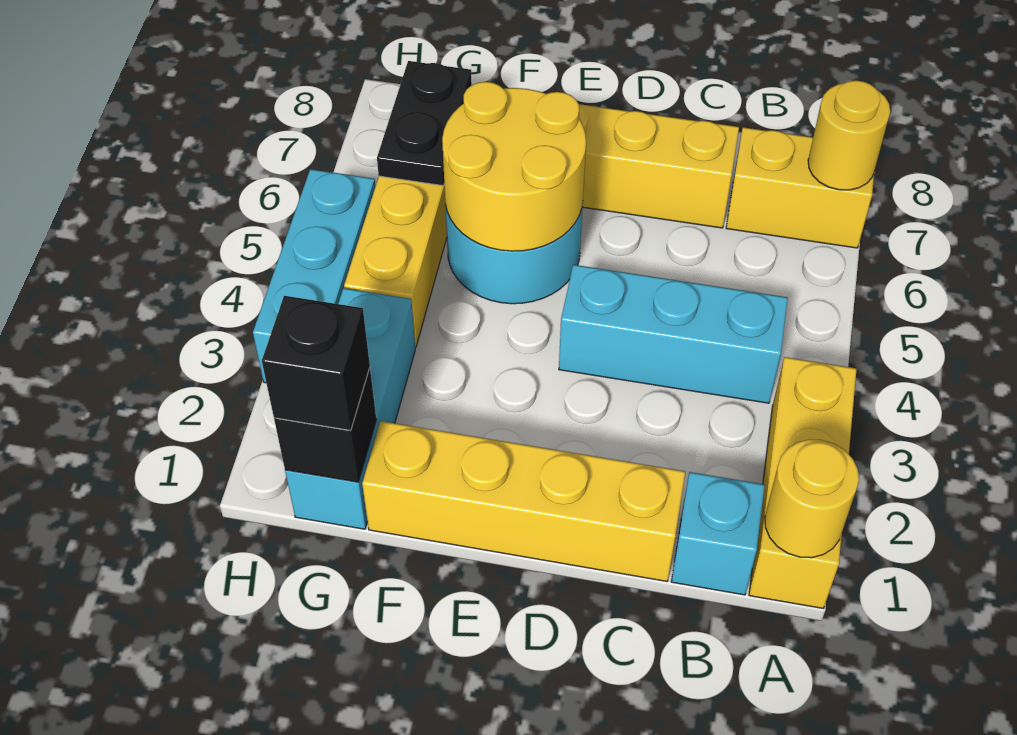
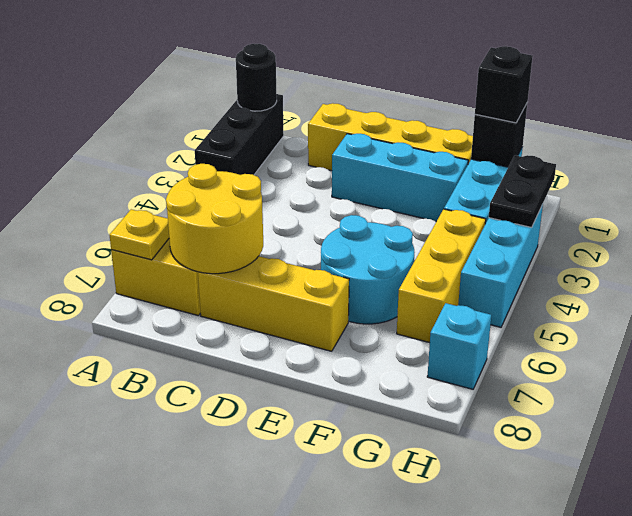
yellow brick A1:A3 level 1 -> black brick A1:A3 level 1
yellow round brick A1 level 2 -> black round brick A1 level 2
yellow round brick A7 level 2 -> yellow plate A7 level 2
cyan brick B1 level 1 -> cyan brick H7 level 1
cyan brick B4:D4 level 1 -> cyan brick D2:F2 level 1
yellow round brick E5:F6 level 2 -> yellow round brick B6:C7 level 2
black plate G6:G7 level 2 -> black plate H2:H3 level 2

